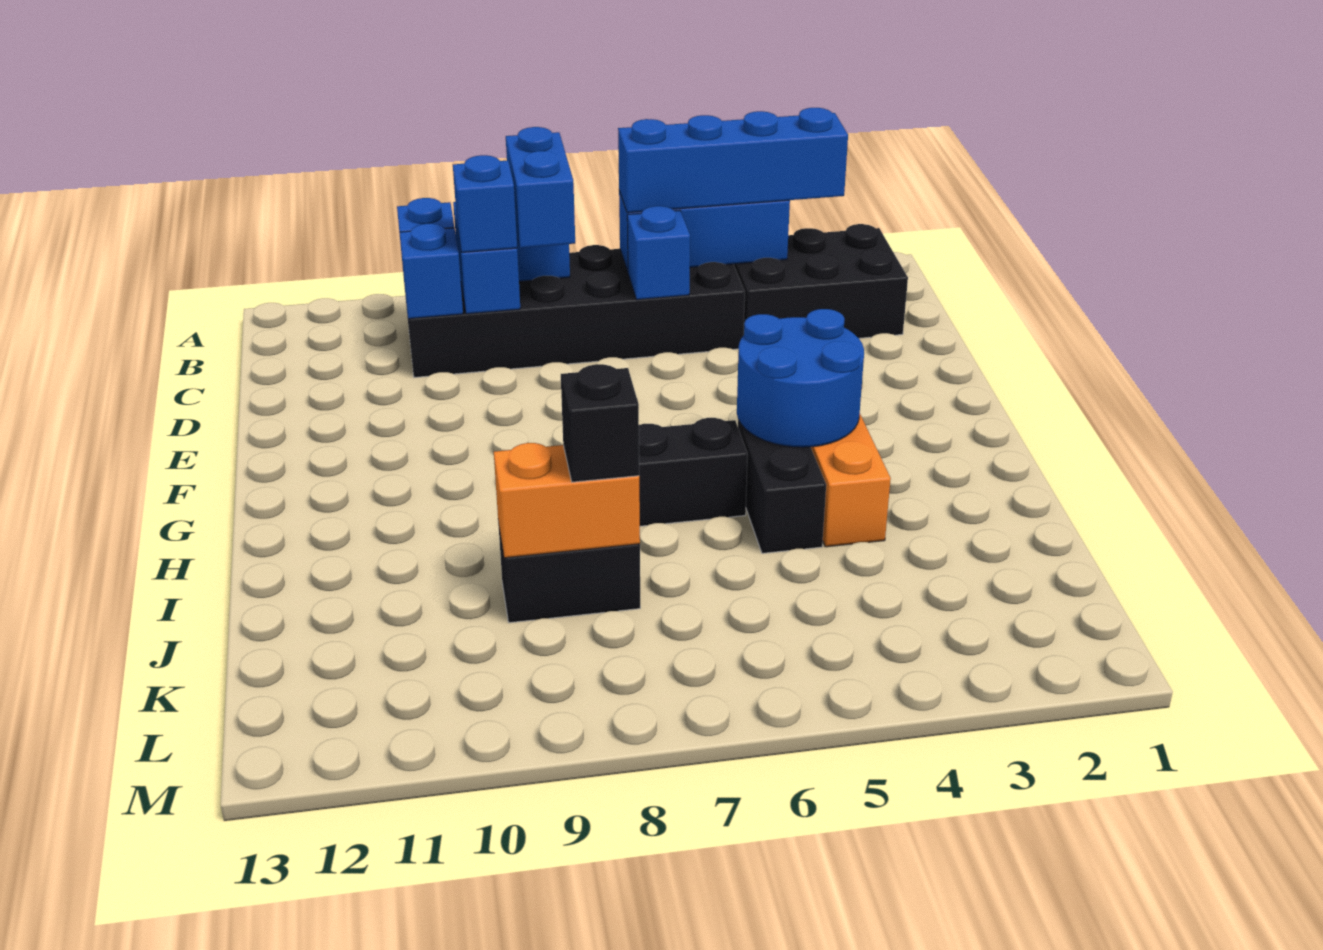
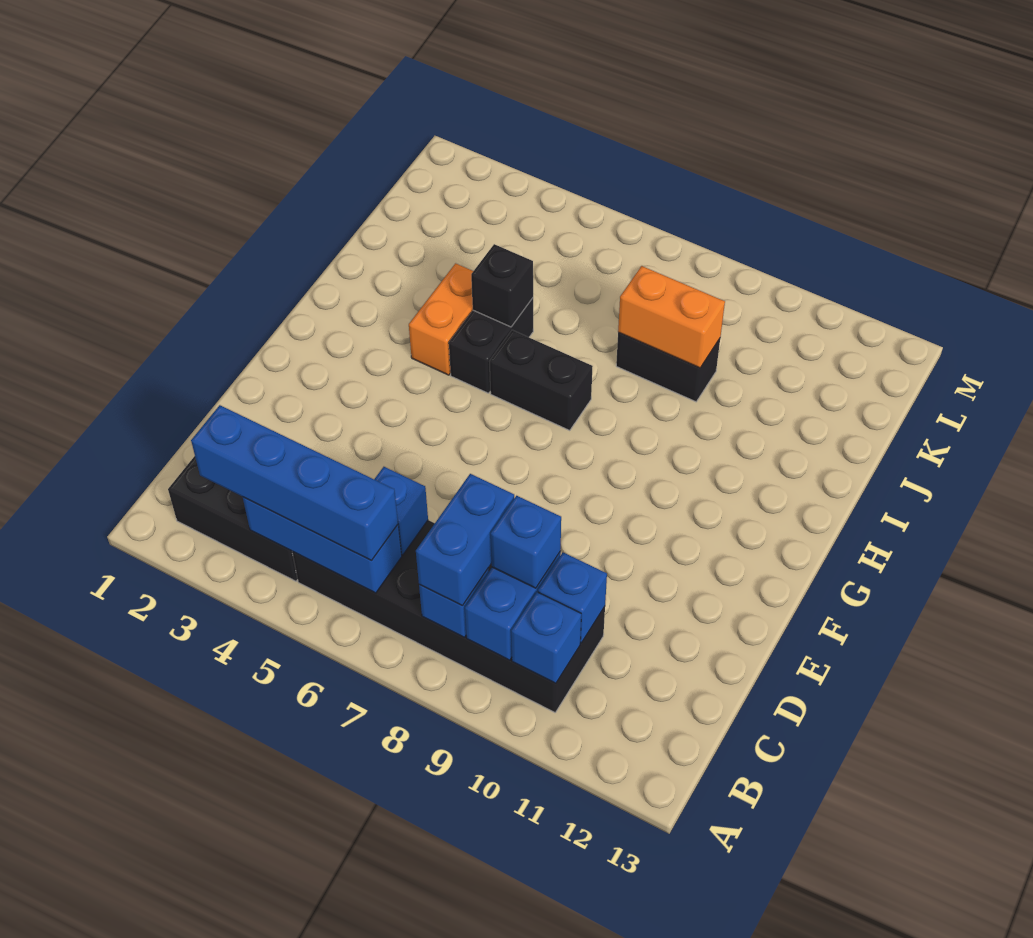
blue round brick G4:H5 level 2 -> none
black brick J8 level 3 -> black brick I5 level 2

